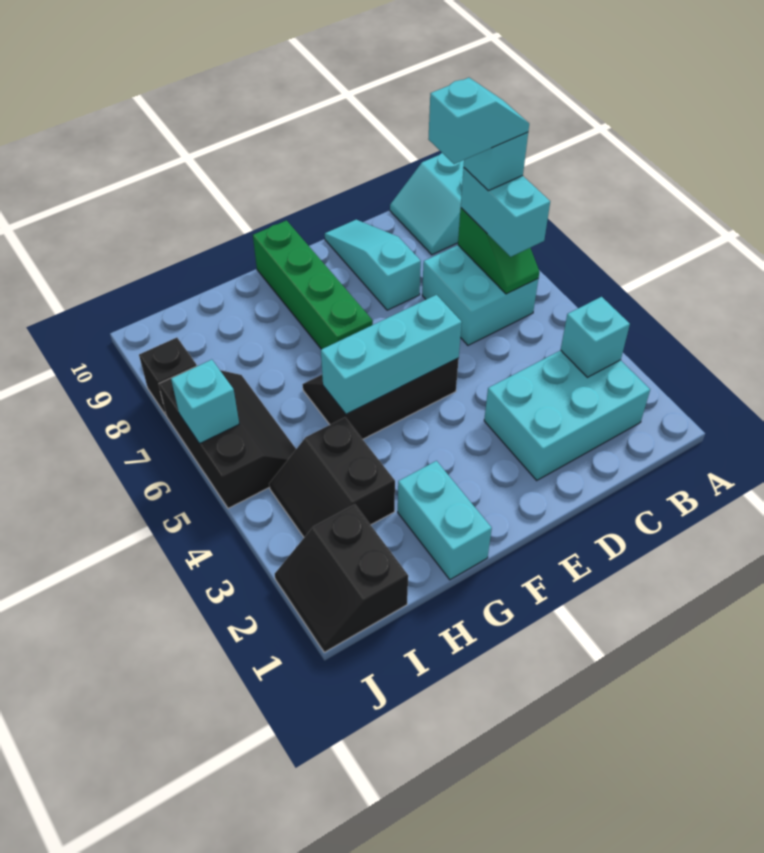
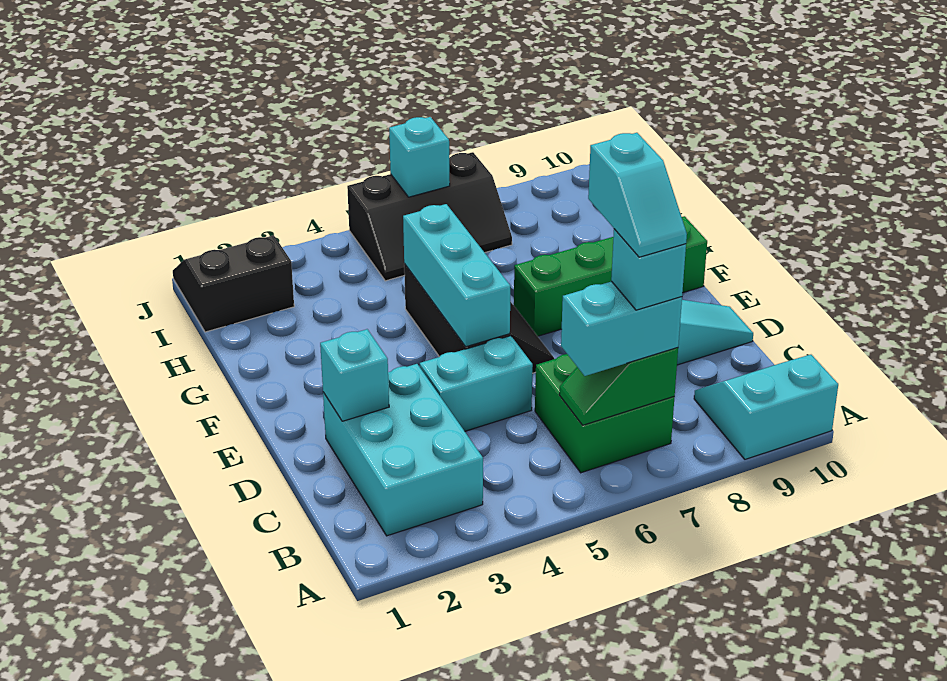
cyan brick B3 level 2 -> cyan brick D2 level 2
cyan brick B6:C7 level 1 -> green brick B6:C7 level 1
cyan brick G1:G2 level 1 -> cyan brick D4:D5 level 1
black slope H3:I4 level 1 top H -> none
black brick J8 level 1 -> none

